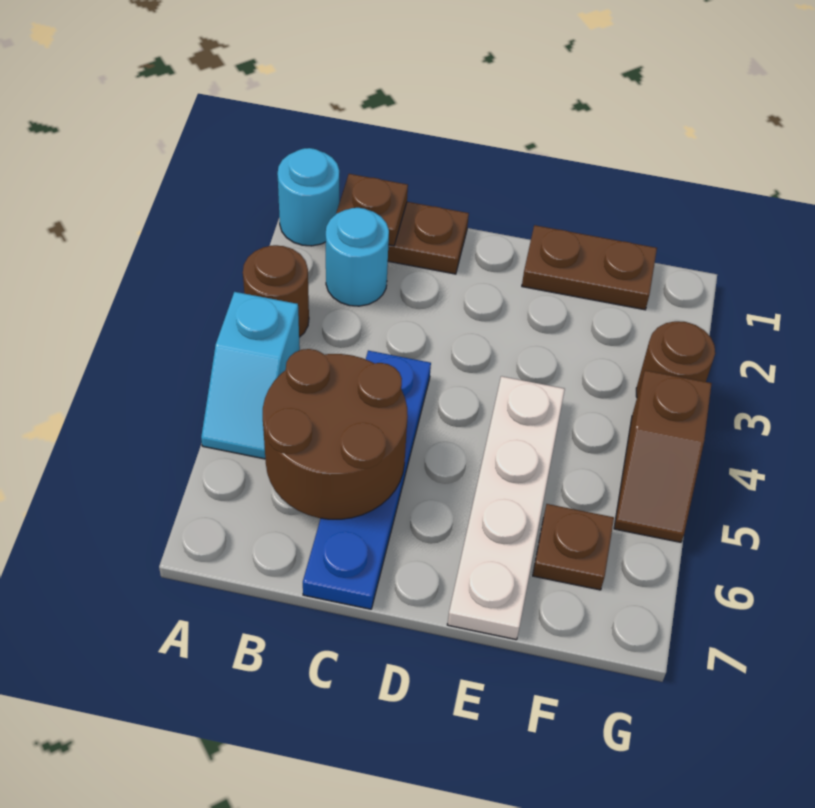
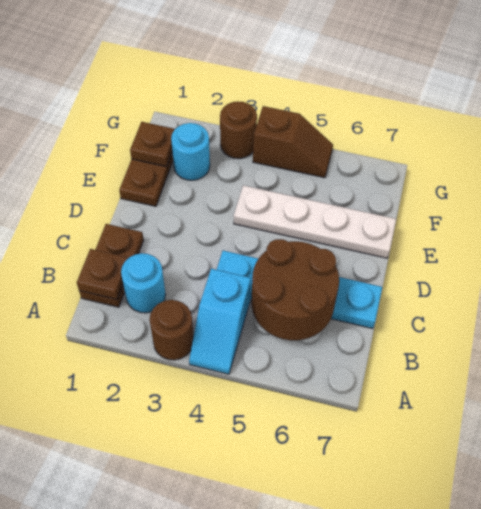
cyan round brick A1 level 1 -> cyan round brick F2 level 1
cyan slope A4:A5 level 1 top 4 -> cyan slope A4:B4 level 1 top B
blue plate C4:C7 level 1 -> cyan plate C4:C7 level 1
brown plate F6 level 1 -> brown plate F1 level 2

